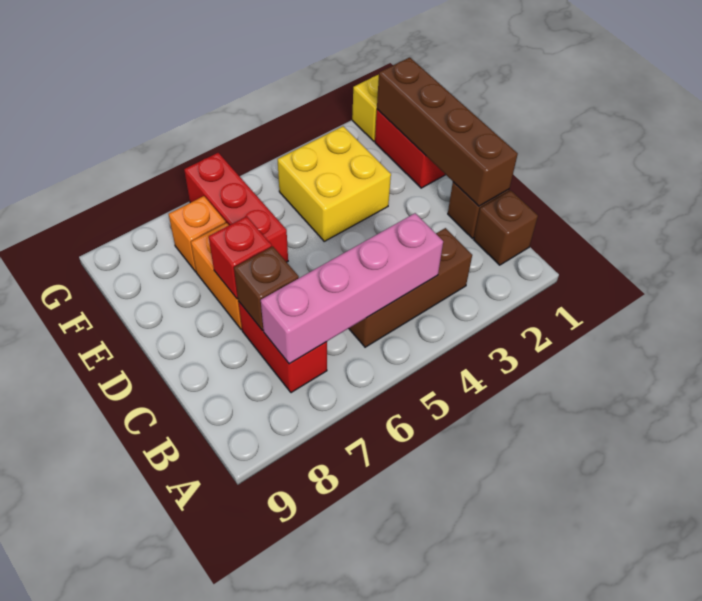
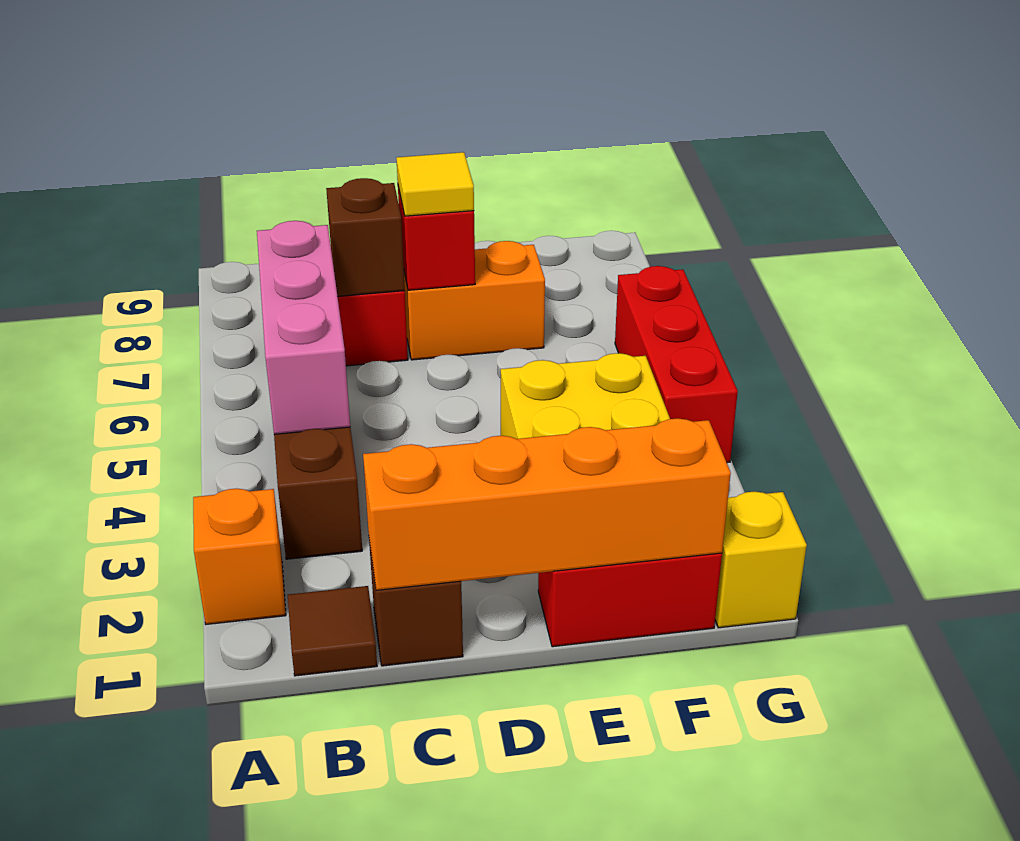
brown brick B1 level 1 -> brown tile B1 level 1
pink brick B4:B7 level 2 -> pink brick B4:B6 level 2
brown brick C1:F1 level 2 -> orange brick C1:F1 level 2
none -> yellow tile D7 level 3
red brick E6:G6 level 1 -> red brick G4:G6 level 1
orange brick F7 level 1 -> orange brick A2 level 1

